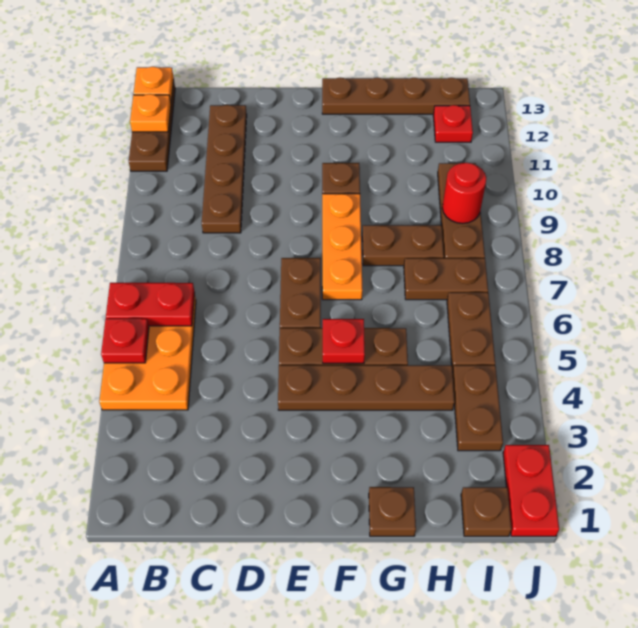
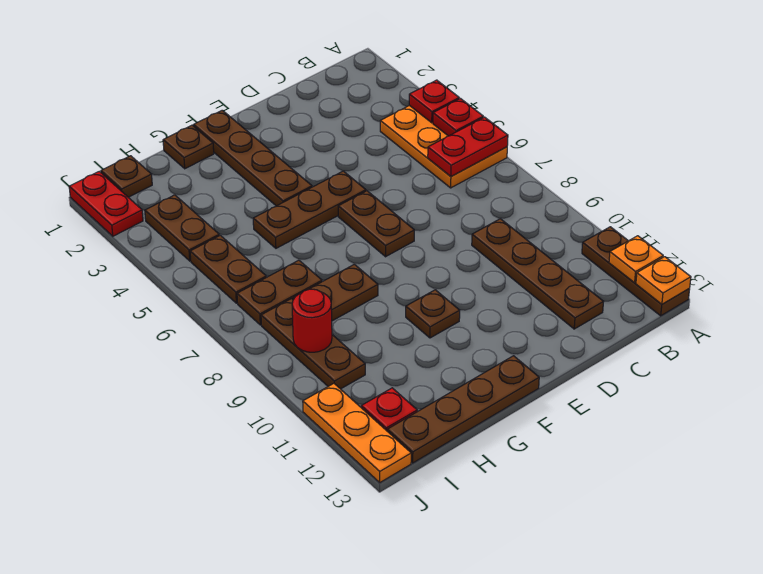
brown plate E4:H4 level 1 -> brown plate F1:F4 level 1
red plate F5 level 2 -> red plate A4 level 2
orange plate F7:F9 level 1 -> orange plate J11:J13 level 1

